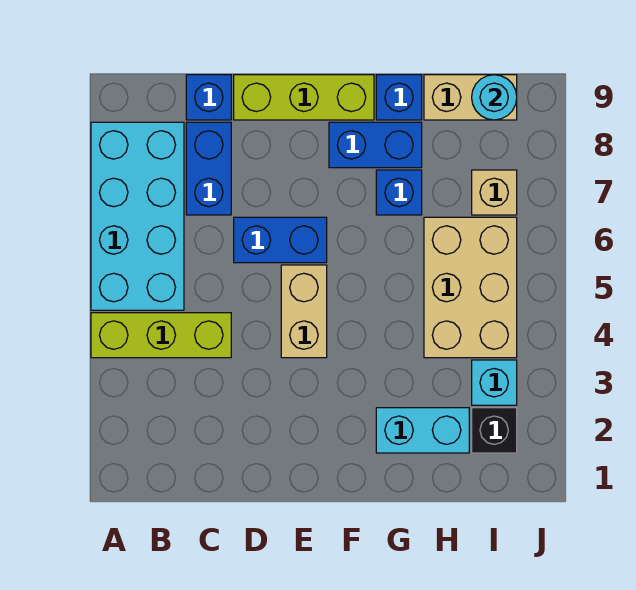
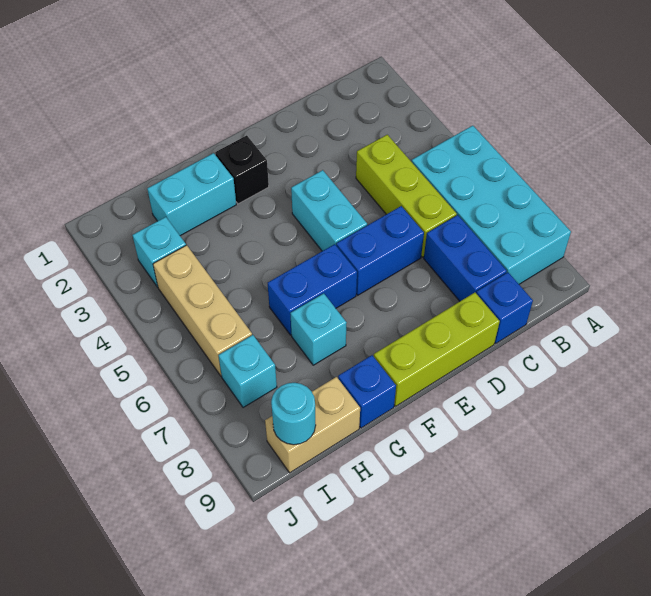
lime brick A4:C4 level 1 -> lime brick C4:C6 level 1
tan brick E4:E5 level 1 -> cyan brick E4:E5 level 1
blue brick F8:G8 level 1 -> blue brick F6:G6 level 1
blue brick G7 level 1 -> cyan brick G7 level 1
tan brick H4:I6 level 1 -> tan brick I4:I6 level 1
black brick I2 level 1 -> black brick F2 level 1
tan brick I7 level 1 -> cyan brick I7 level 1

